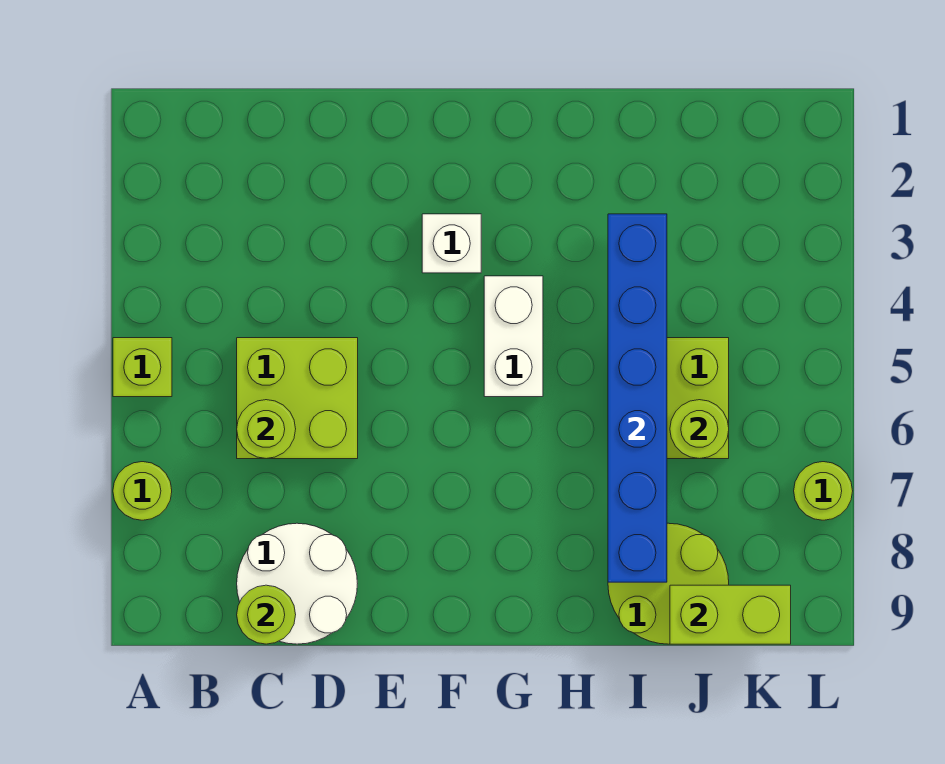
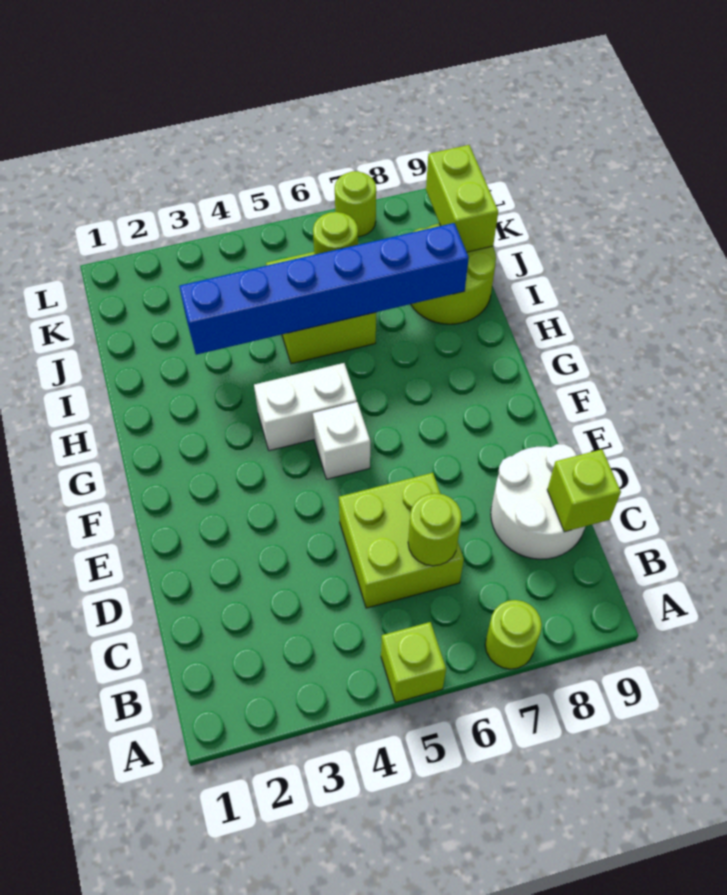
lime round brick C9 level 2 -> lime brick C9 level 2
white brick F3 level 1 -> white brick F5 level 1

